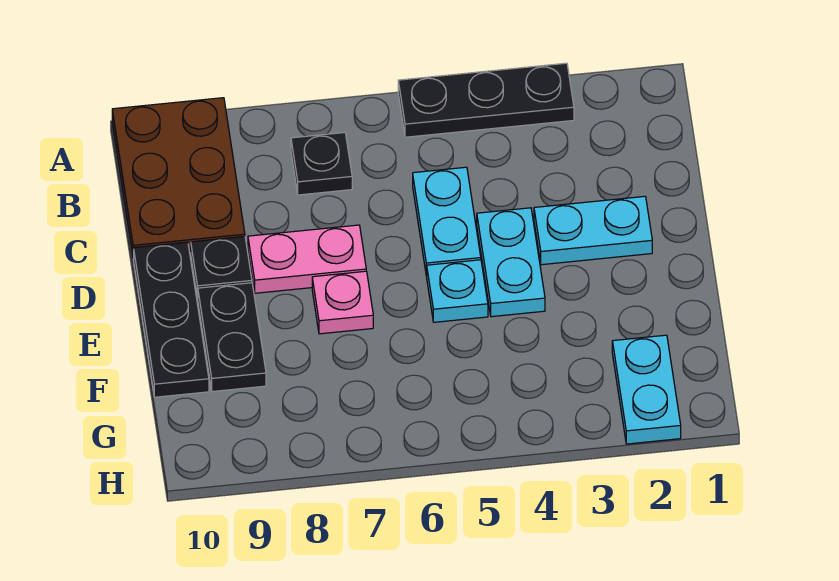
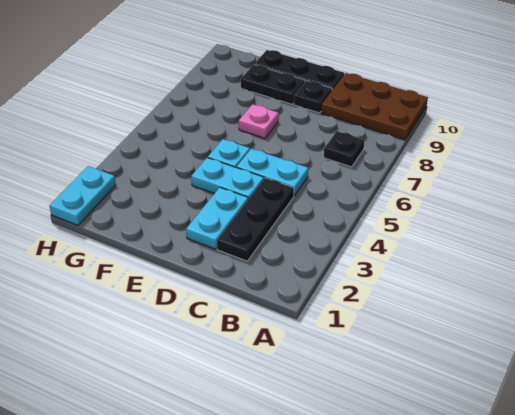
black plate A3:A5 level 1 -> black plate C2:C4 level 1
pink plate D7:D8 level 1 -> none
cyan plate G2:H2 level 1 -> cyan plate H1:H2 level 1

